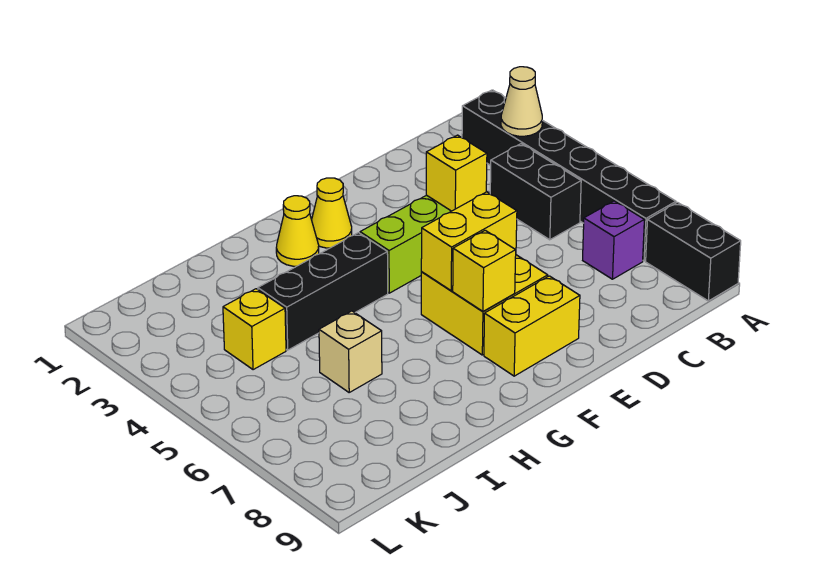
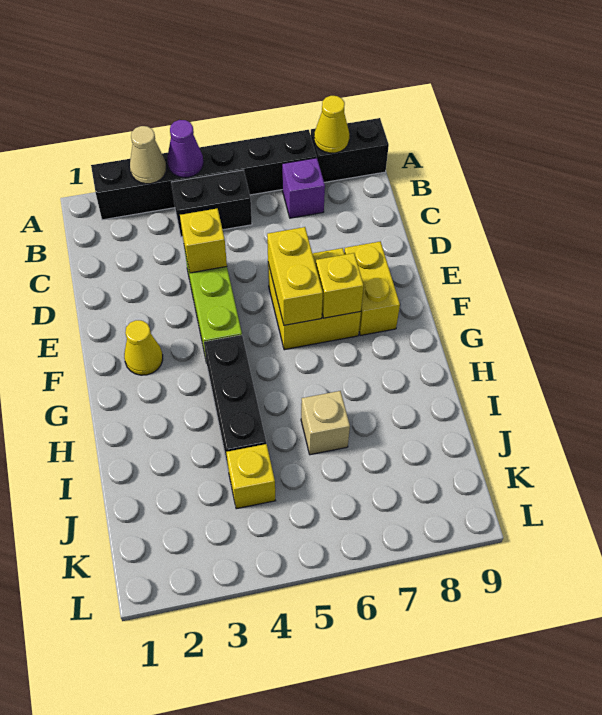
none -> purple cone A4 level 2
yellow cone G2 level 1 -> yellow cone A8 level 2

